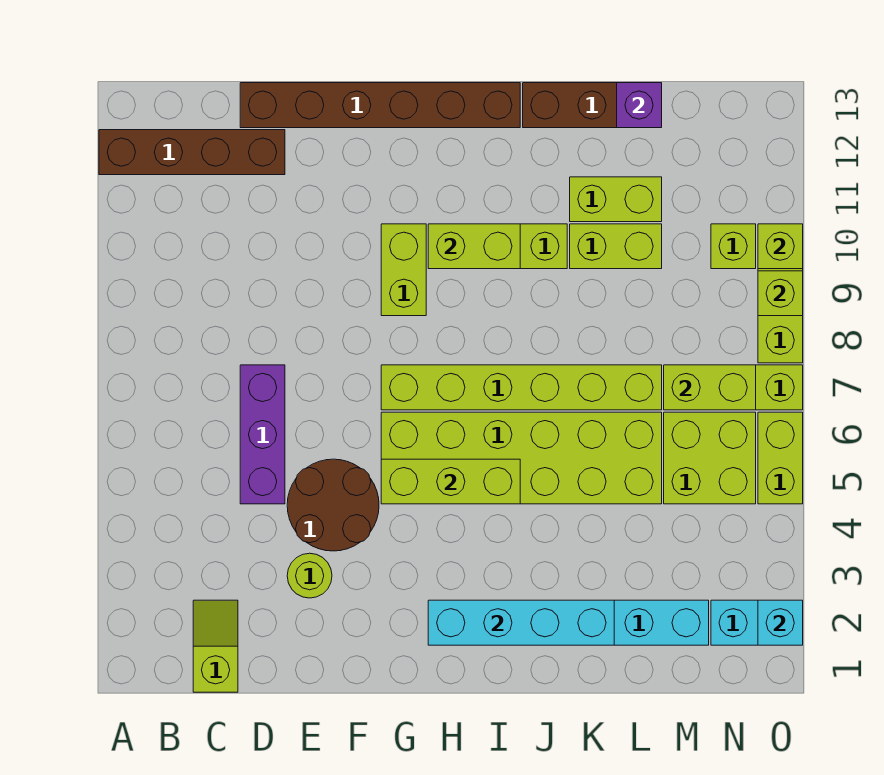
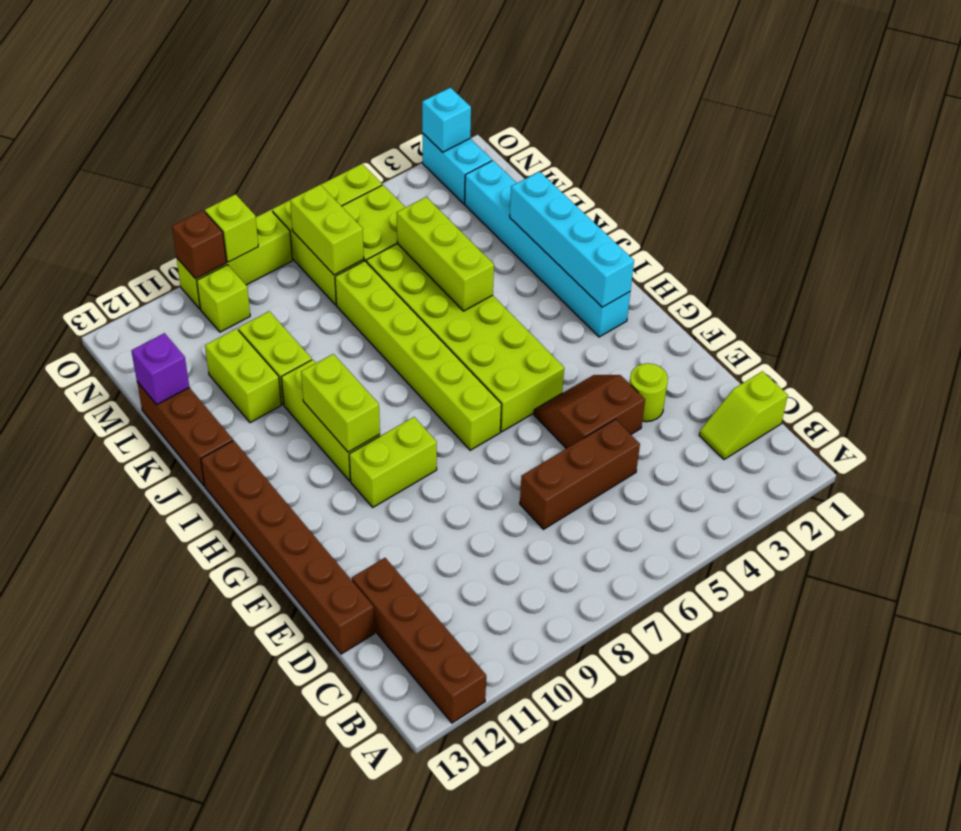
purple brick D5:D7 level 1 -> brown brick D5:D7 level 1
brown round brick E4:F5 level 1 -> brown slope E4:F5 level 1 top E
lime brick G5:I5 level 2 -> lime brick J5:L5 level 2
lime brick O10 level 2 -> brown brick O10 level 2

